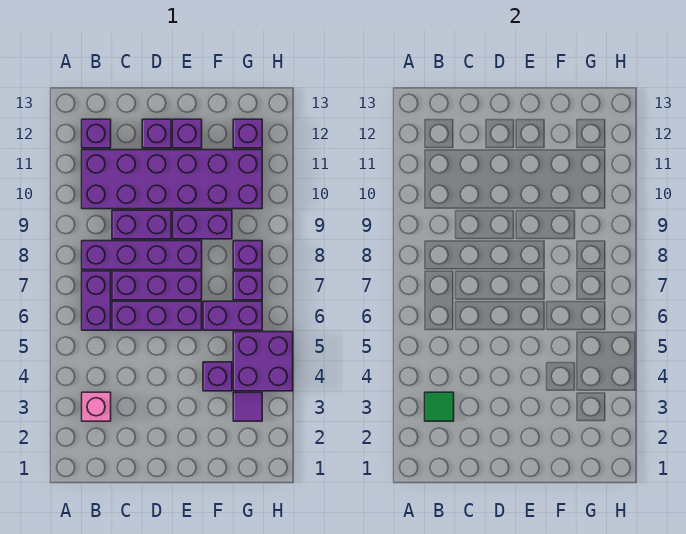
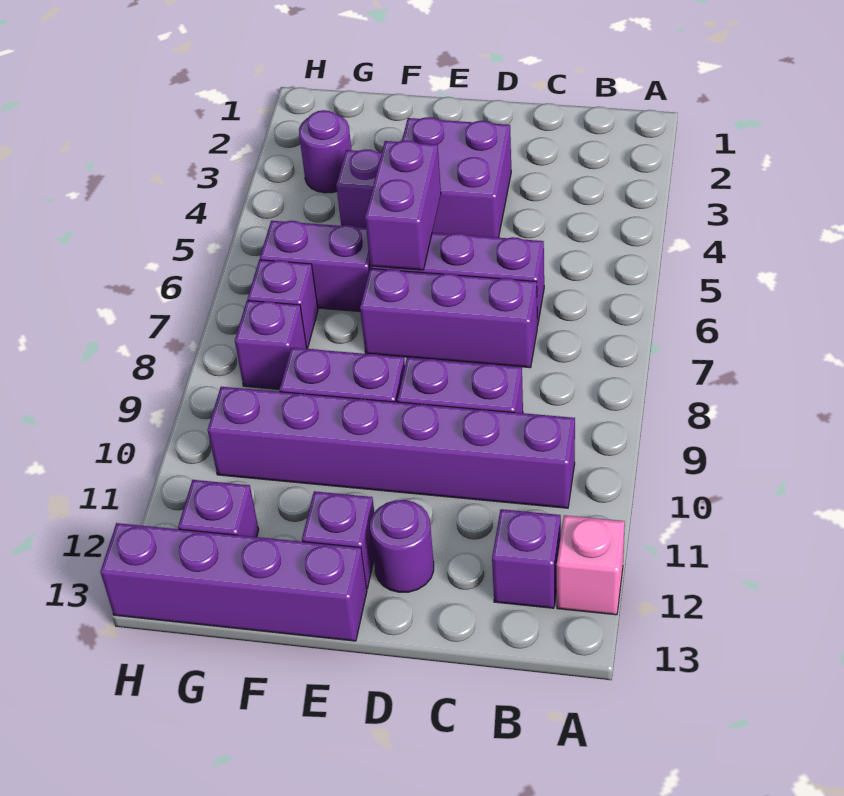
pink brick B3 level 1 -> pink brick A12 level 1
green tile B3 level 2 -> none
purple brick B6:B7 level 1 -> purple brick E5:E6 level 2
purple brick B8:E8 level 1 -> purple brick E13:H13 level 1
purple brick B10:G11 level 1 -> purple brick B10:G10 level 1
purple brick D12 level 1 -> purple round brick D12 level 1
purple tile G3 level 1 -> purple round brick G3 level 1
purple brick G4:H5 level 1 -> purple brick D3:E4 level 1

